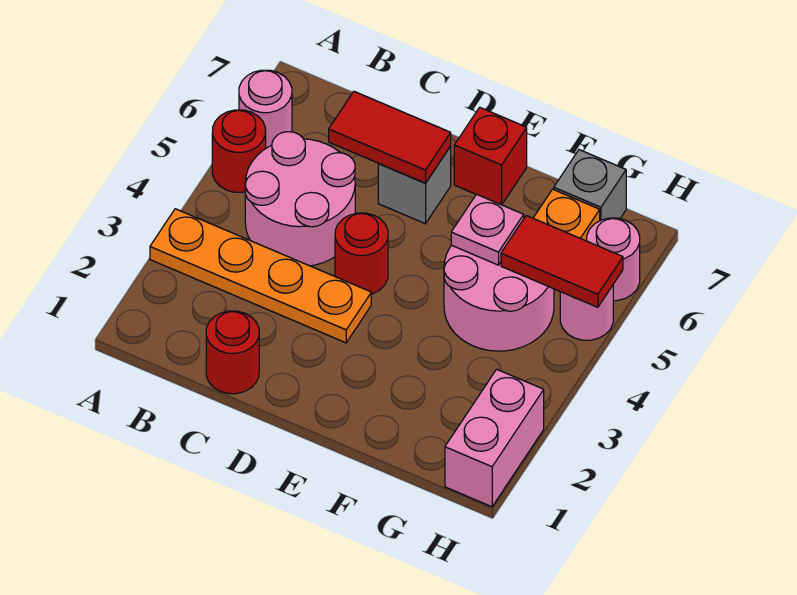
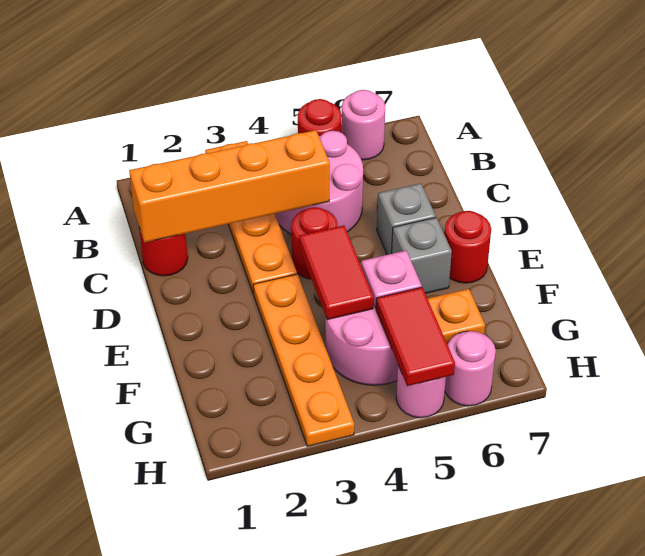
none -> orange brick C1:C4 level 2
red tile C6:D6 level 2 -> red tile E4:F4 level 2
none -> orange plate E3:H3 level 1
red brick E7 level 1 -> red round brick E7 level 1
grey brick G7 level 1 -> grey brick E6 level 1
pink brick H1:H2 level 1 -> none

